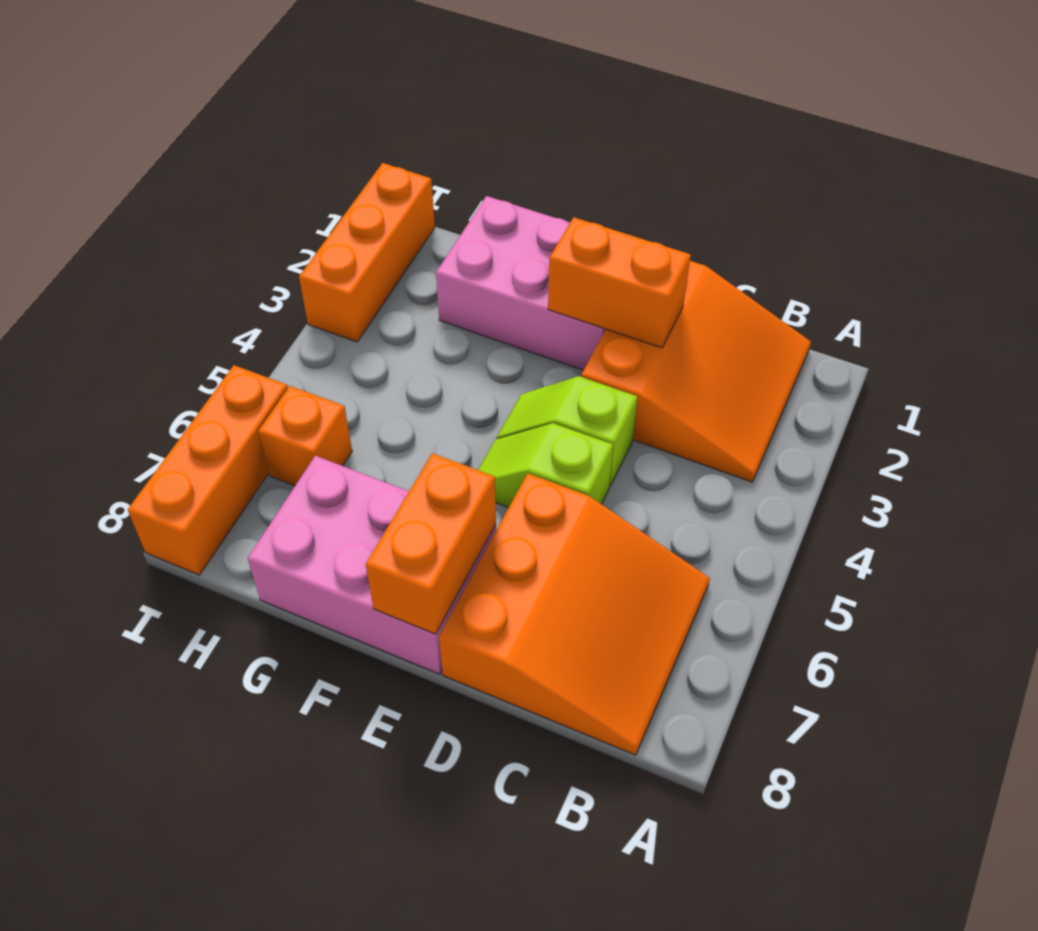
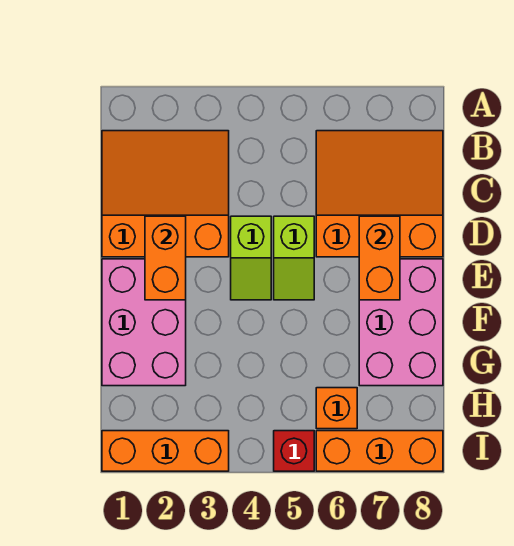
orange brick E7:E8 level 2 -> orange brick D7:E7 level 2
none -> red brick I5 level 1

